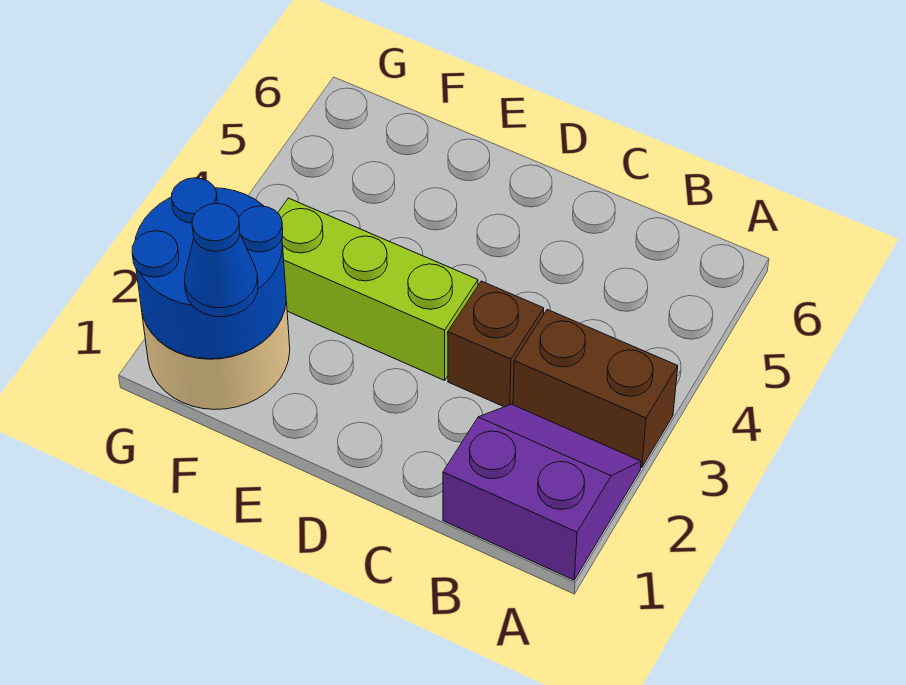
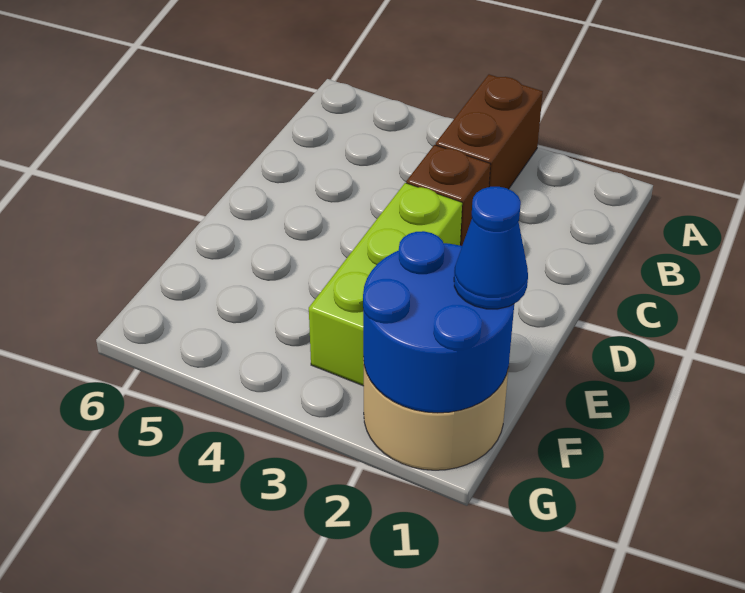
purple slope A1:B2 level 1 top 1 -> none

